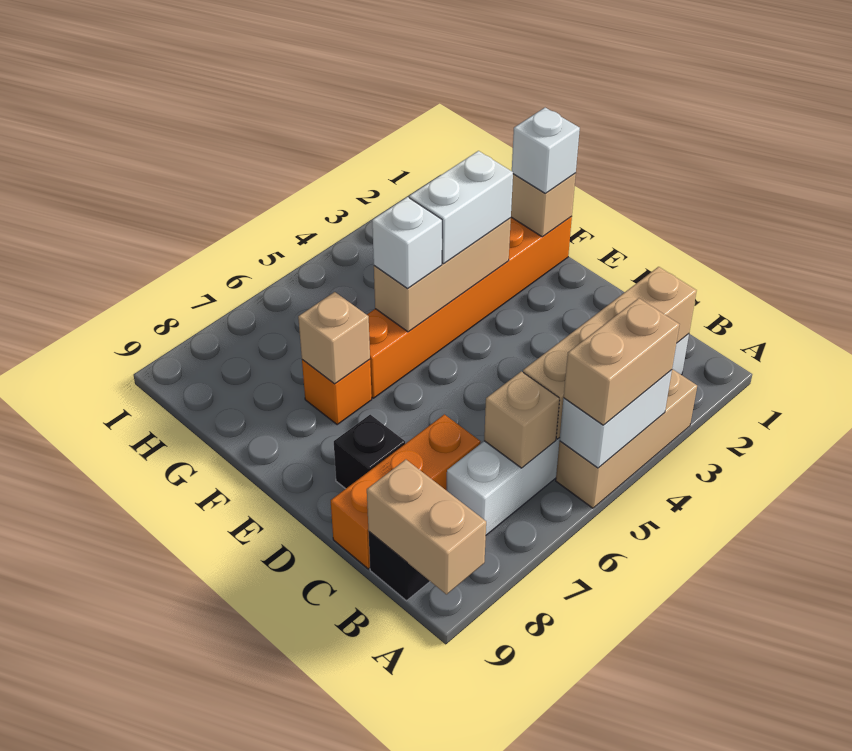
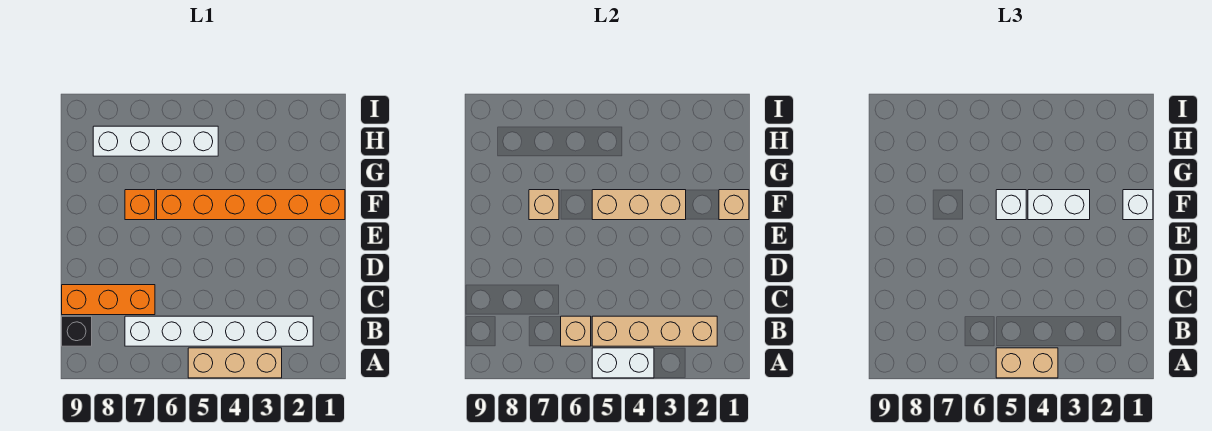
tan brick A9:B9 level 2 -> none
black brick D8 level 1 -> none
none -> white brick H5:H8 level 1

